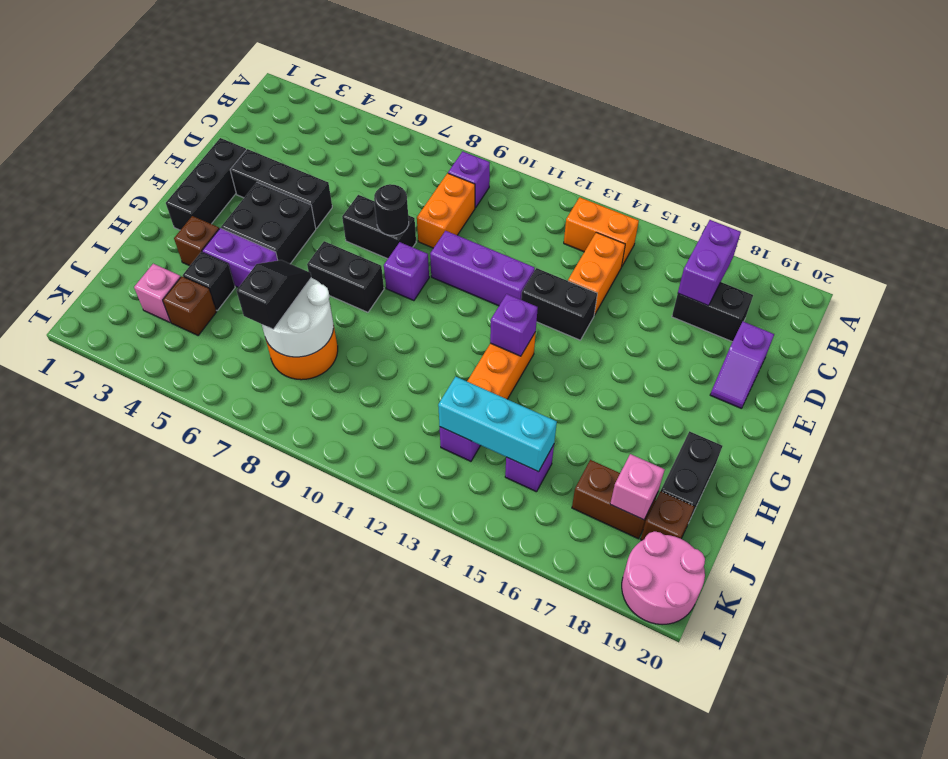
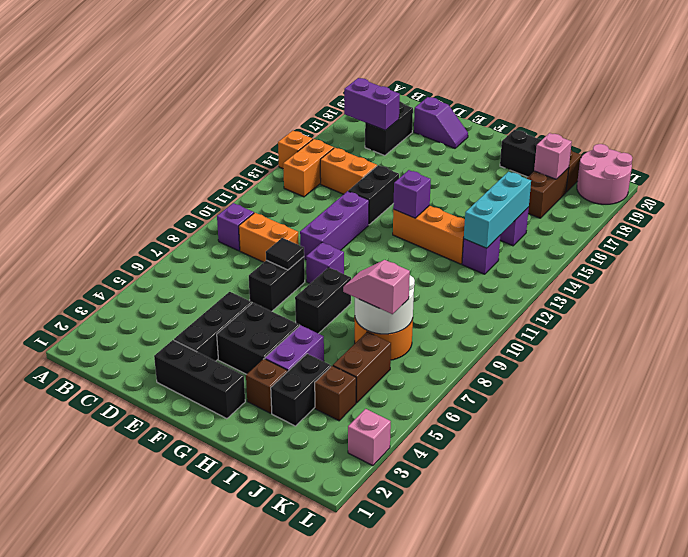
none -> orange brick A14 level 1
black round brick E8 level 2 -> black tile E8 level 2
black brick I4 level 1 -> black brick I3:I4 level 1
black slope I7:J7 level 3 top J -> pink slope I7:J7 level 3 top J
pink brick J3 level 1 -> pink brick L3 level 1
none -> brown brick J5:J6 level 1

